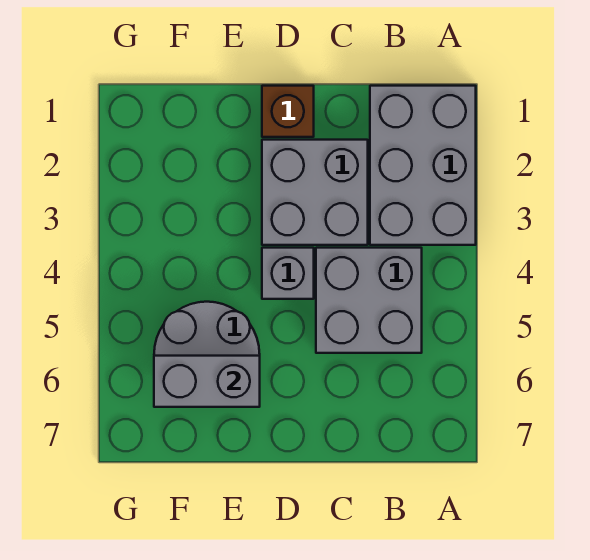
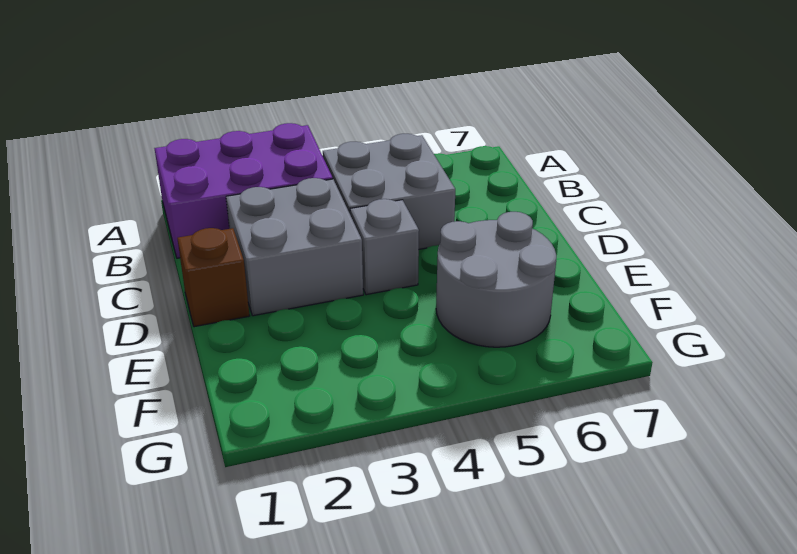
grey brick A1:B3 level 1 -> purple brick A1:B3 level 1
grey brick E6:F6 level 2 -> none

